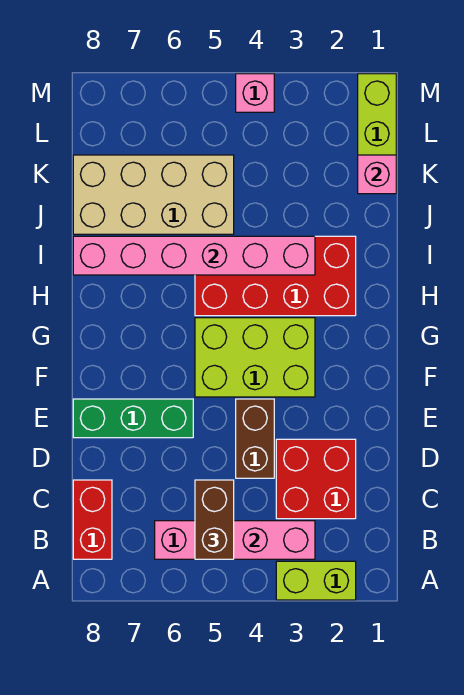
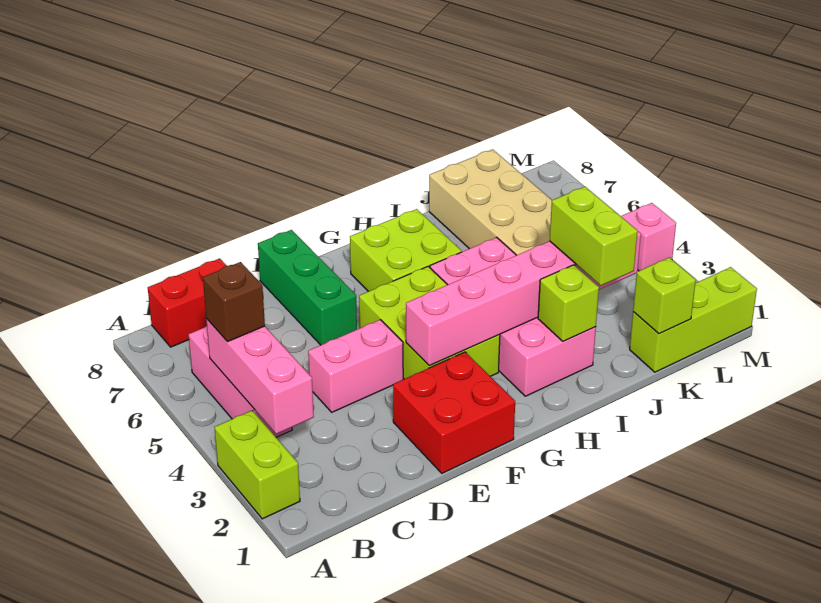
brown brick B5:C5 level 3 -> brown brick B5 level 3
red brick C2:D3 level 1 -> red brick E1:F2 level 1
brown brick D4:E4 level 1 -> pink brick D4:E4 level 1
none -> lime brick G6:H7 level 1
red brick H2:I5 level 1 -> pink brick H2:I5 level 1
none -> lime brick I2 level 2
pink brick I3:I8 level 2 -> pink brick F3:K3 level 2
none -> lime brick J2:J3 level 3
pink brick K1 level 2 -> lime brick K1 level 2

